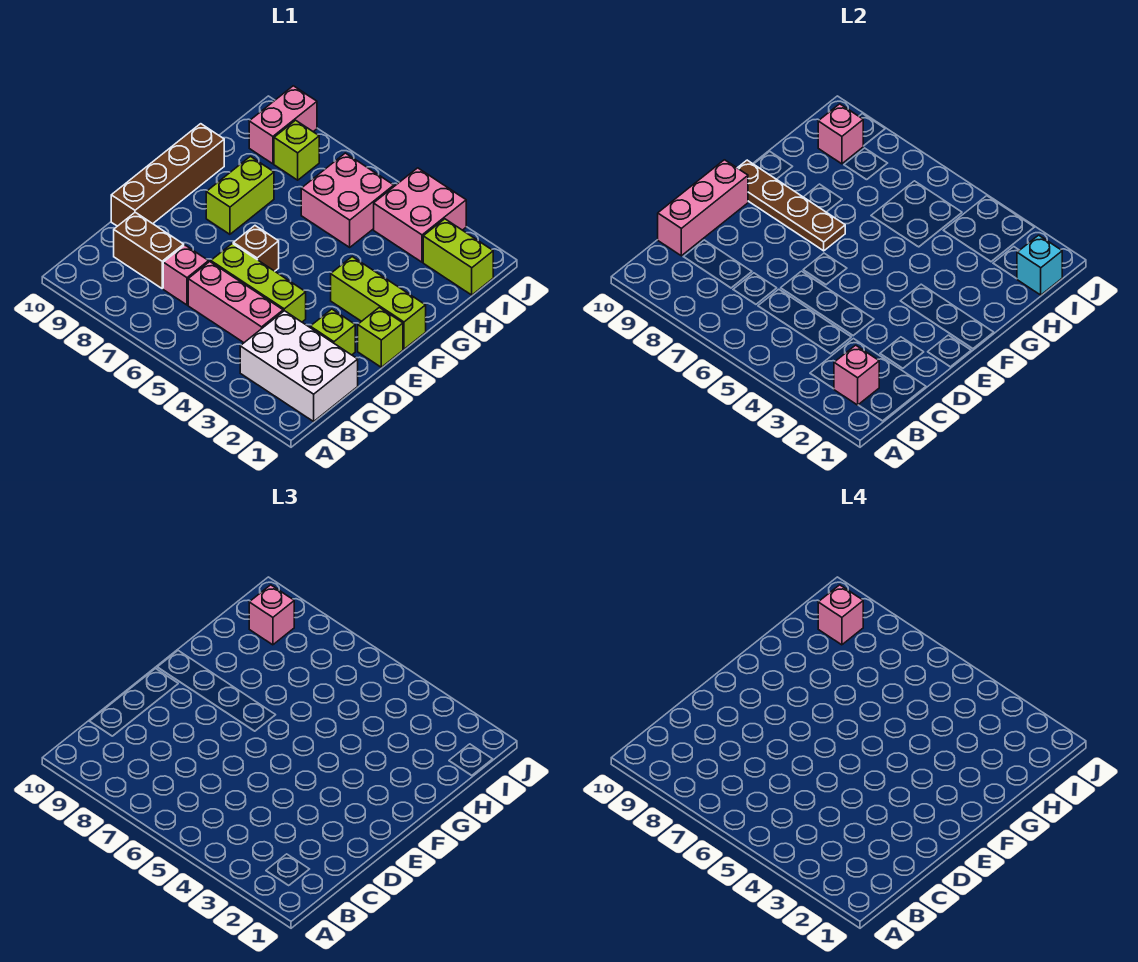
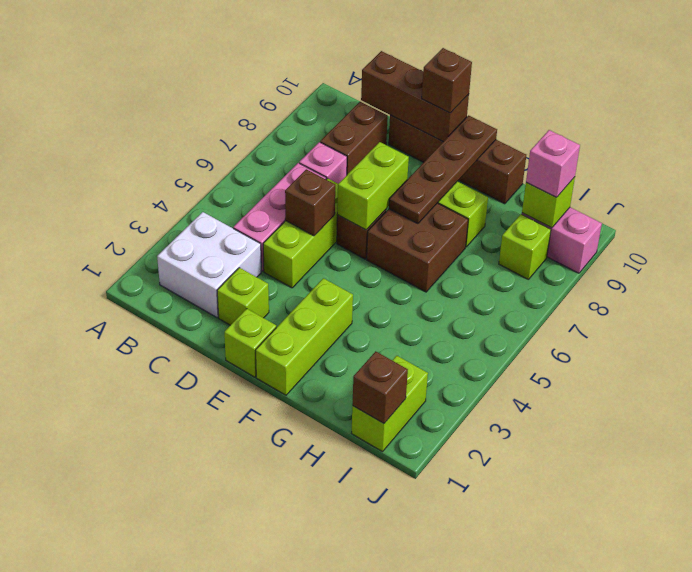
white brick B1:C3 level 1 -> white brick B2:C3 level 1
pink brick B2 level 2 -> none
pink brick C10:E10 level 2 -> brown brick C10:E10 level 2
none -> brown brick D5 level 2
none -> lime brick E6:E7 level 2
none -> brown brick E10 level 3
none -> brown brick F6:G7 level 1
pink brick H5:I6 level 1 -> none
cyan brick I1 level 2 -> brown brick I1 level 2
pink brick I3:J4 level 1 -> none
pink brick I9 level 2 -> lime brick I9 level 2
pink brick I9 level 4 -> none

